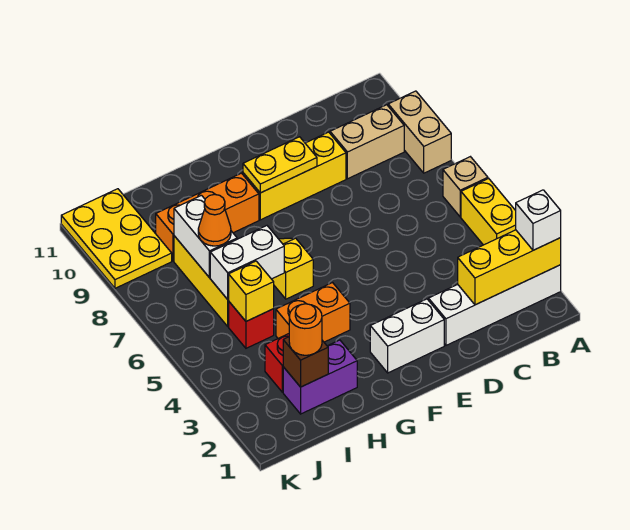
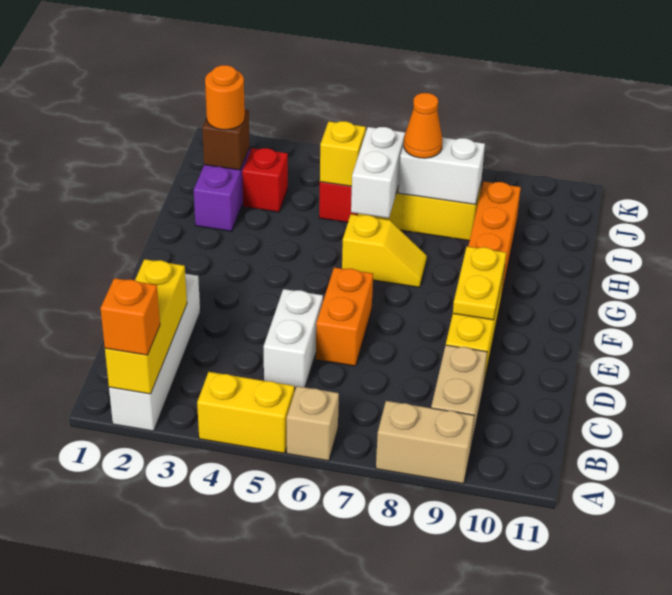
white brick A2 level 3 -> orange brick A2 level 3
white brick E2:F2 level 1 -> white brick C5:D5 level 1
orange brick G4:H4 level 1 -> orange brick D6:E6 level 1
yellow plate J9:K11 level 1 -> none

